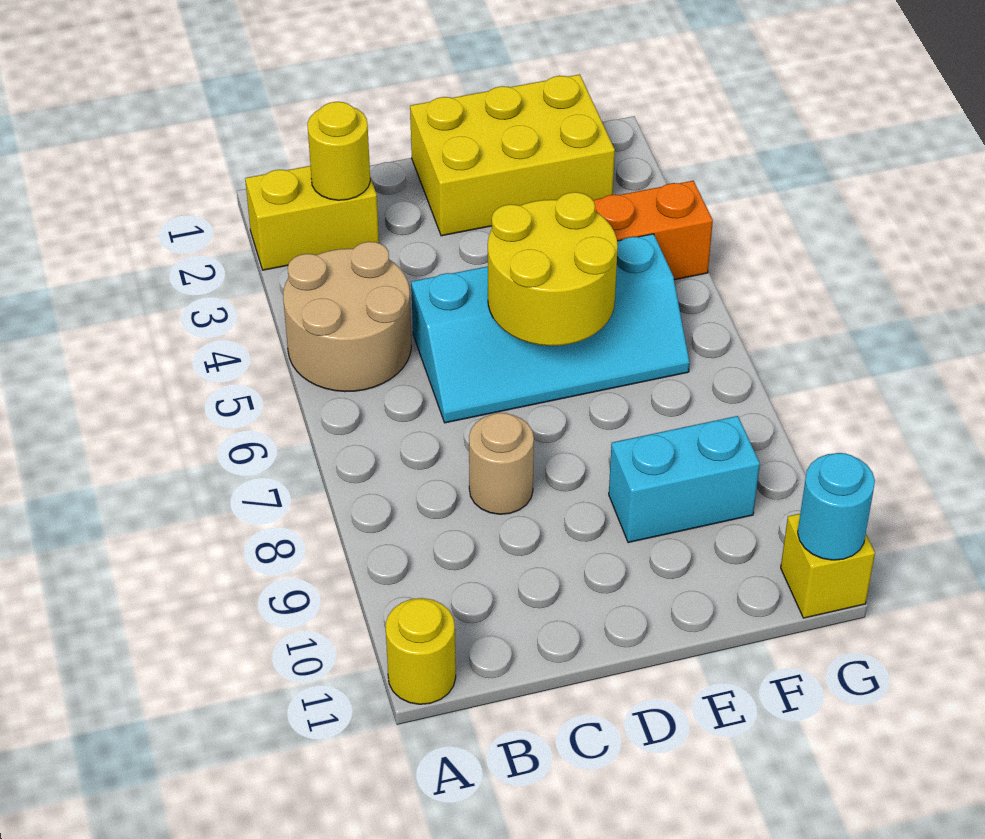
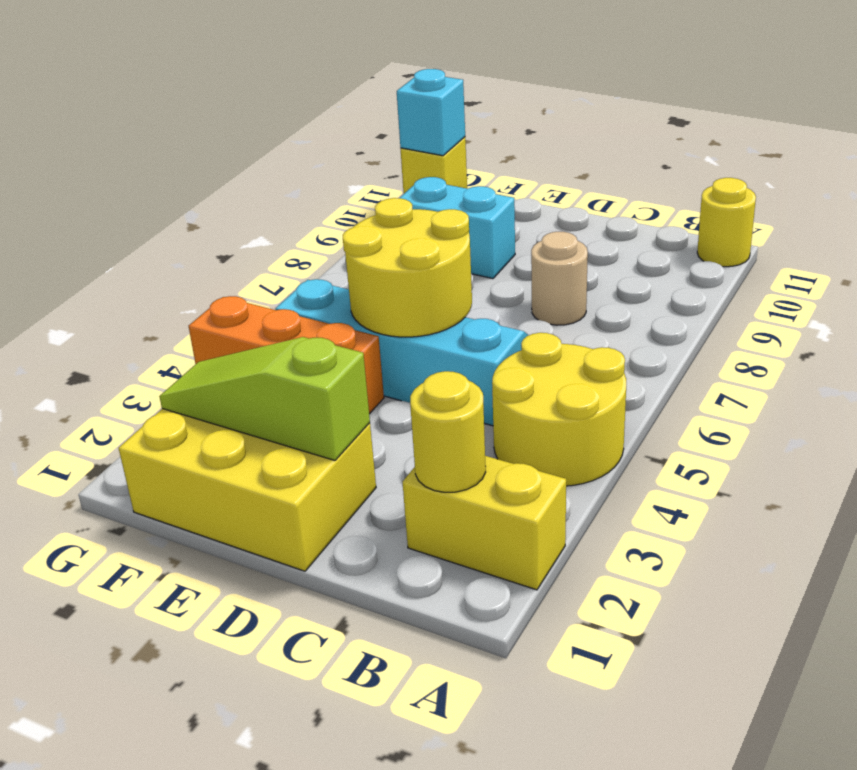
tan round brick A4:B5 level 1 -> yellow round brick A4:B5 level 1
none -> lime slope D2:F2 level 2 top D
cyan round brick G11 level 2 -> cyan brick G11 level 2

